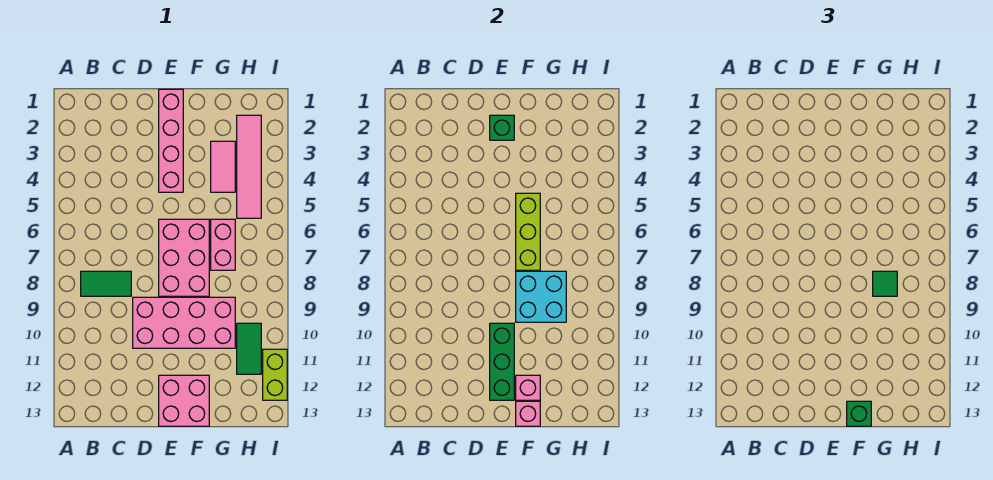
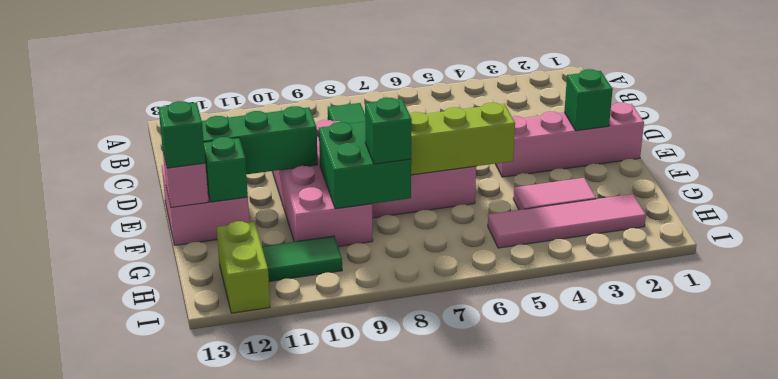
cyan brick F8:G9 level 2 -> green brick F8:G9 level 2
pink brick F12 level 2 -> green brick F12 level 2
pink brick G6:G7 level 1 -> none
green tile G8 level 3 -> green brick G8 level 3
lime brick I11:I12 level 1 -> lime brick H12:I12 level 1

